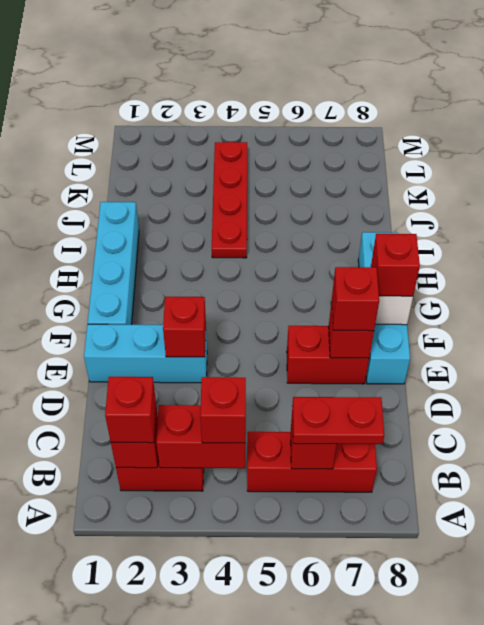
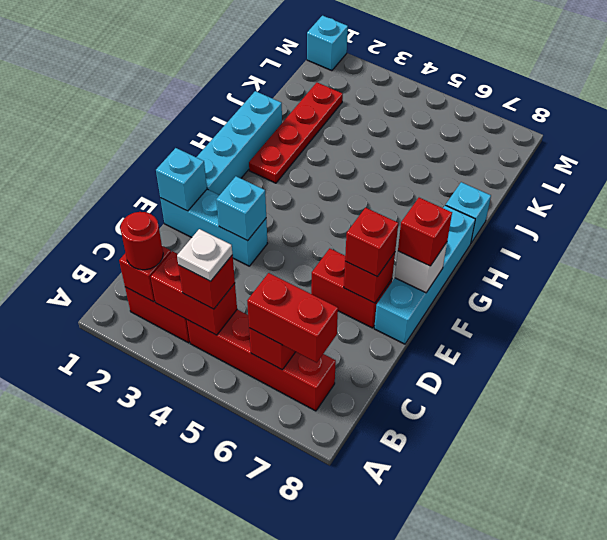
red brick B2 level 3 -> red round brick B2 level 3
none -> white plate B4 level 4
red brick B5:B7 level 1 -> red brick B4:B7 level 1
red plate B6:B7 level 3 -> red brick B6:B7 level 3
none -> cyan brick E1 level 2
red brick E3 level 2 -> cyan brick E3 level 2
red plate I4:L4 level 1 -> red plate H2:K2 level 1
none -> cyan brick I8 level 1
none -> cyan brick M1 level 1

